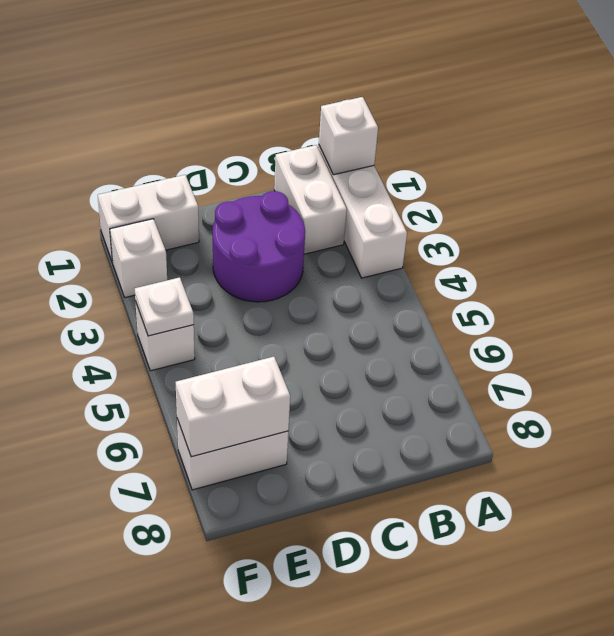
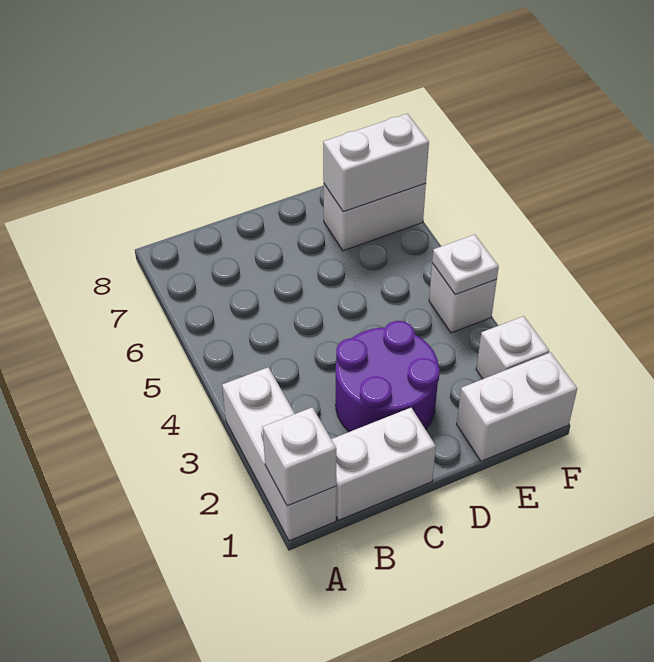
white brick B1:B2 level 1 -> white brick B1:C1 level 1

